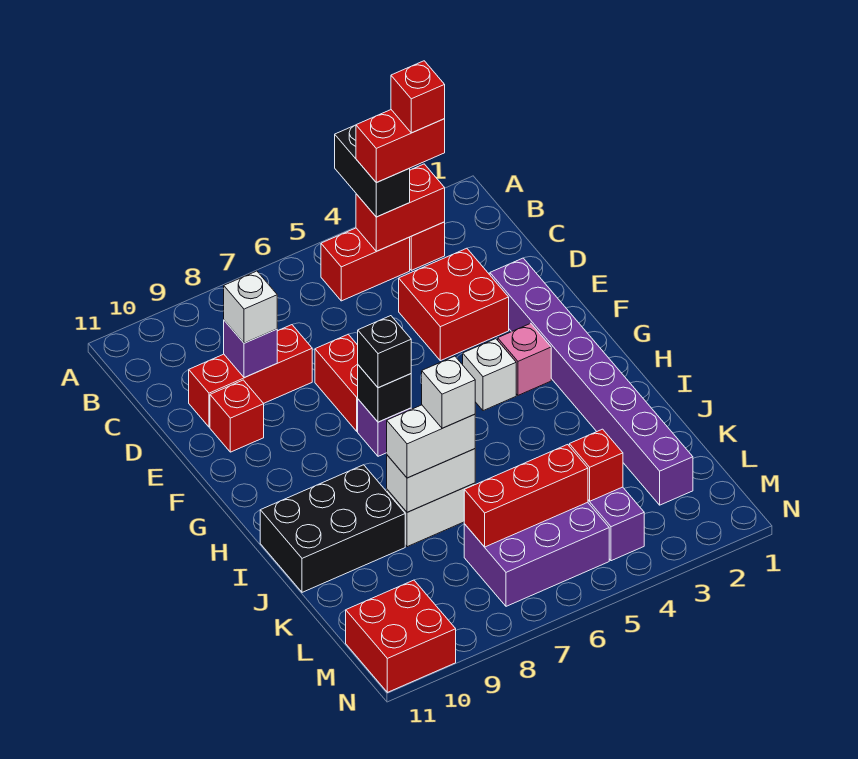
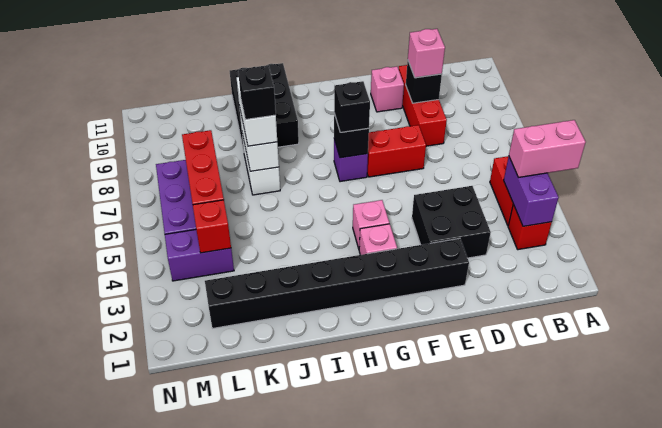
black brick A4:B4 level 3 -> pink brick A4:B4 level 3
red brick B3:B4 level 2 -> purple brick B3:B4 level 2
red brick B3:B4 level 4 -> none
red brick B3 level 5 -> none
red brick D3:E4 level 1 -> black brick D3:E4 level 1
purple brick D9 level 2 -> black brick D9 level 2
white brick D9 level 3 -> pink brick D9 level 3
purple brick E2:L2 level 1 -> black brick E2:L2 level 1
red brick E10 level 1 -> pink brick E10 level 1
white brick G4 level 1 -> pink brick G4 level 1
white brick J7 level 4 -> black brick J7 level 4
red brick M10:N11 level 1 -> none

